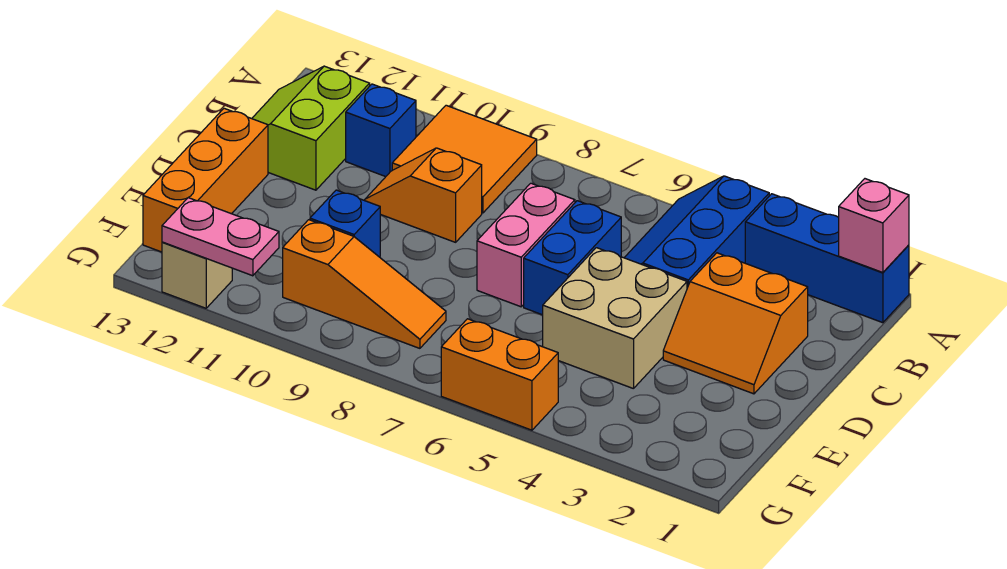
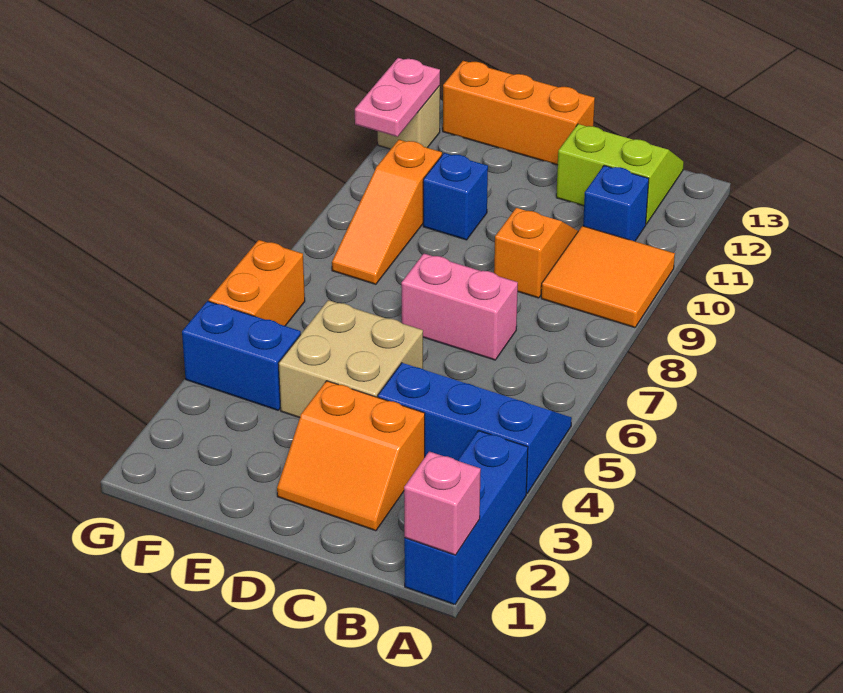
orange slope C2:D3 level 1 top C -> orange slope C2:D3 level 1 top 3
blue brick C6:D6 level 1 -> blue brick F4:G4 level 1

